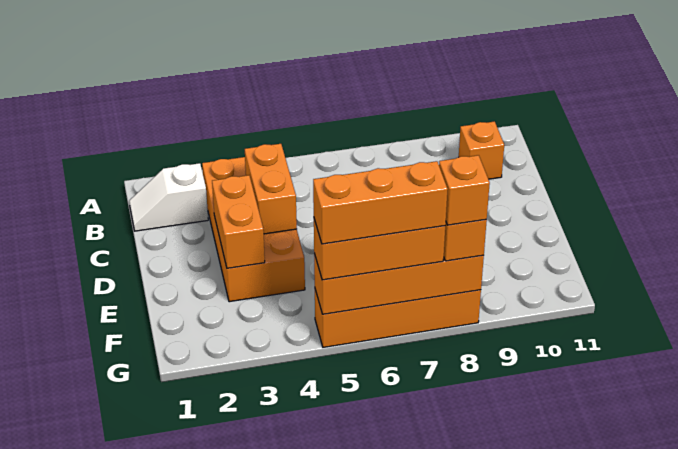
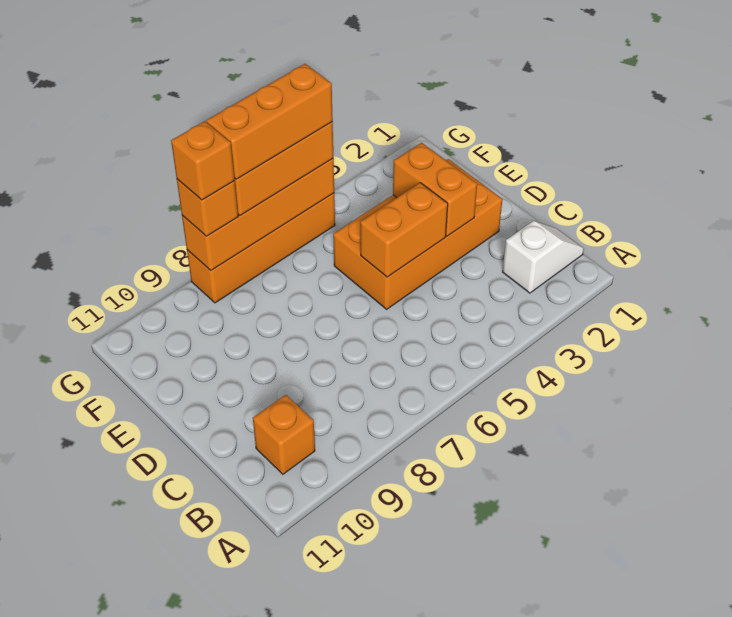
orange brick B3:E4 level 1 -> orange brick D2:E5 level 1
orange brick C4:D4 level 2 -> orange brick D4:D5 level 2

